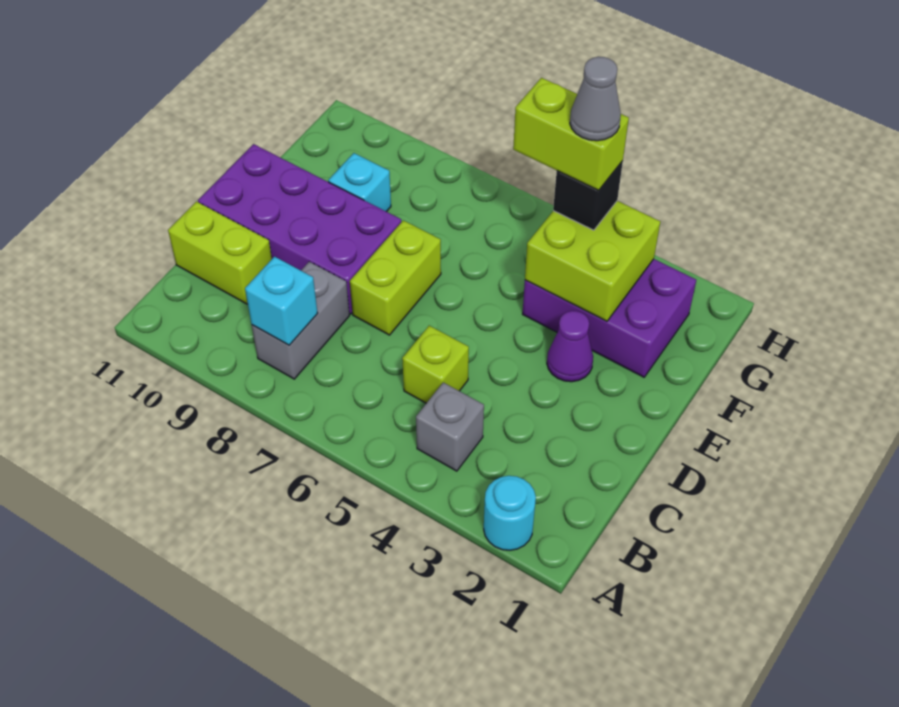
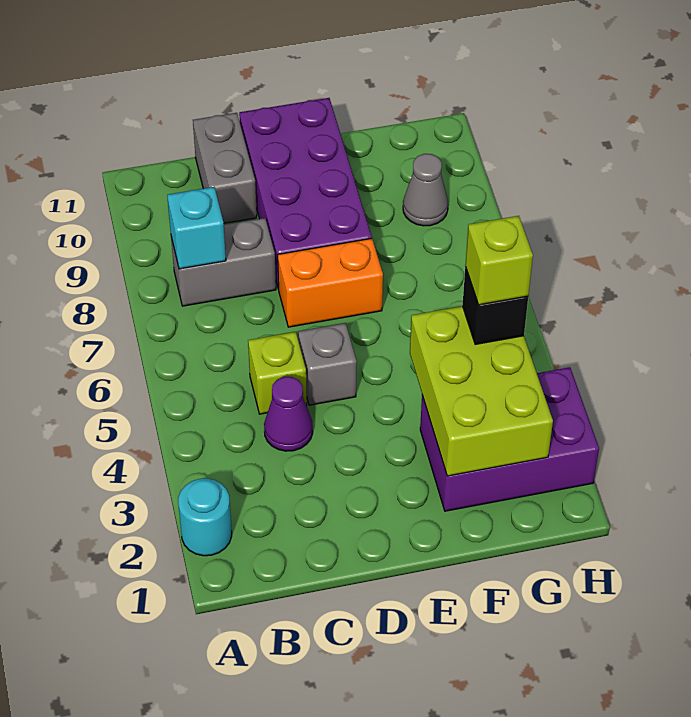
grey brick B4 level 1 -> grey brick D5 level 1
lime brick C10:C11 level 1 -> grey brick C10:C11 level 1
lime brick D7:E7 level 1 -> orange brick D7:E7 level 1
purple cone E3 level 1 -> purple cone C4 level 1
purple brick F2:G4 level 1 -> purple brick F2:H3 level 1
lime brick F3:G4 level 2 -> lime brick F2:G4 level 2
cyan brick F9 level 1 -> none
lime brick G4:G5 level 4 -> lime brick G4 level 4
grey cone G4 level 5 -> grey cone G9 level 1

